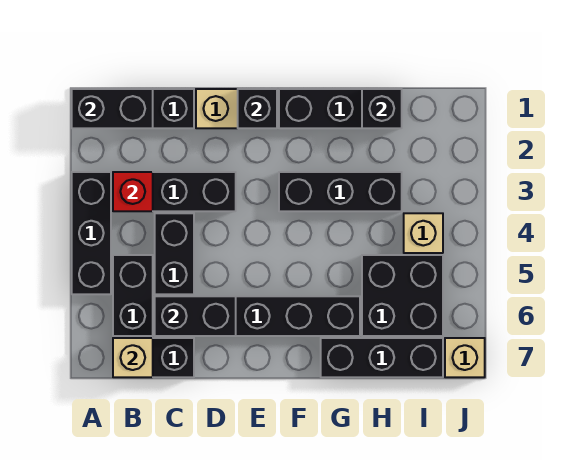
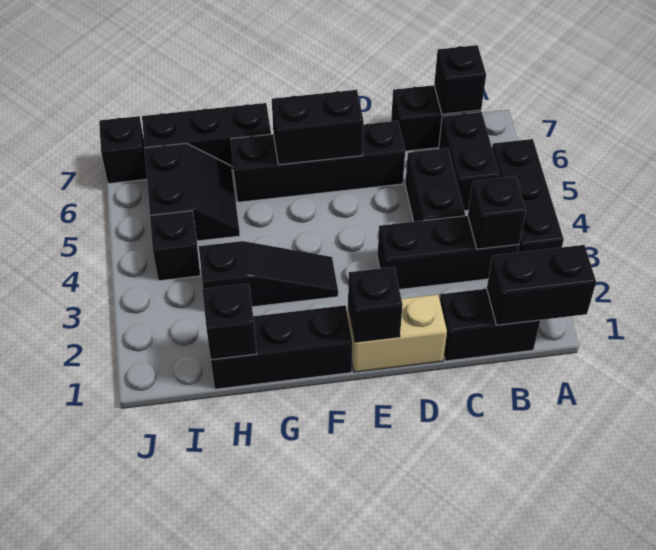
red brick B3 level 2 -> black brick B3 level 2
tan brick B7 level 2 -> black brick B7 level 2
black brick C6:D6 level 2 -> black brick E6:F6 level 2
black brick F3:H3 level 1 -> black slope F3:H3 level 1 top H
black brick H5:I6 level 1 -> black slope H5:I6 level 1 top I
tan brick I4 level 1 -> black brick I4 level 1
tan brick J7 level 1 -> black brick J7 level 1

